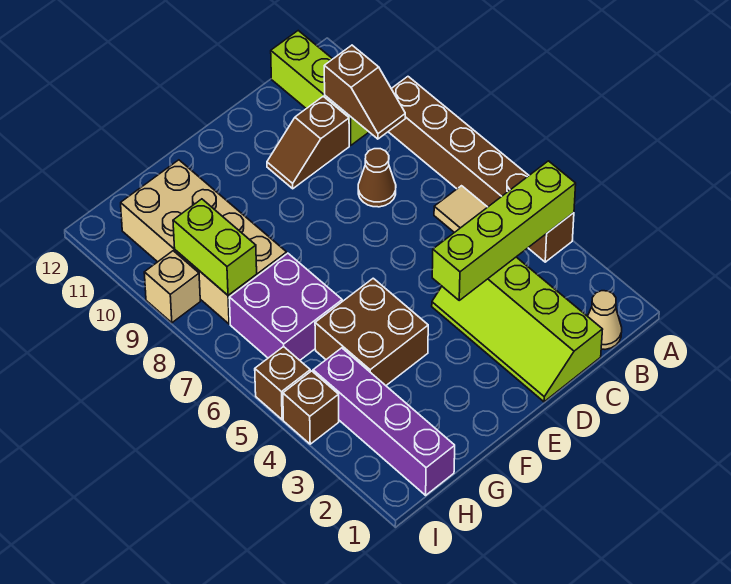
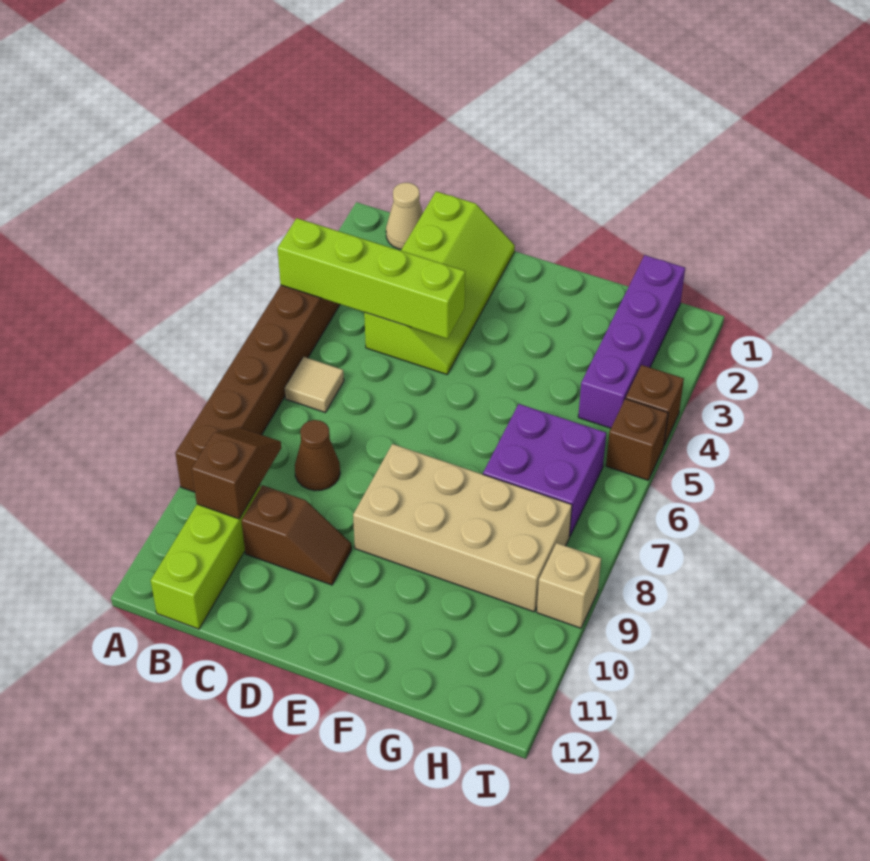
brown brick F4:G5 level 1 -> none
tan brick G8:H11 level 1 -> tan brick E8:H9 level 1
lime brick H8:H9 level 2 -> none

